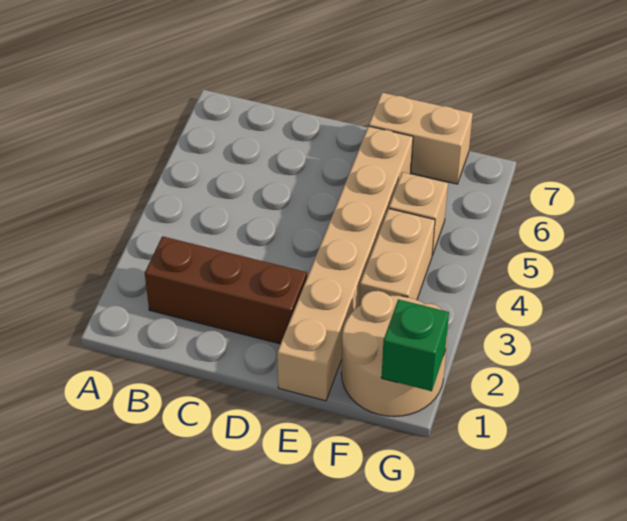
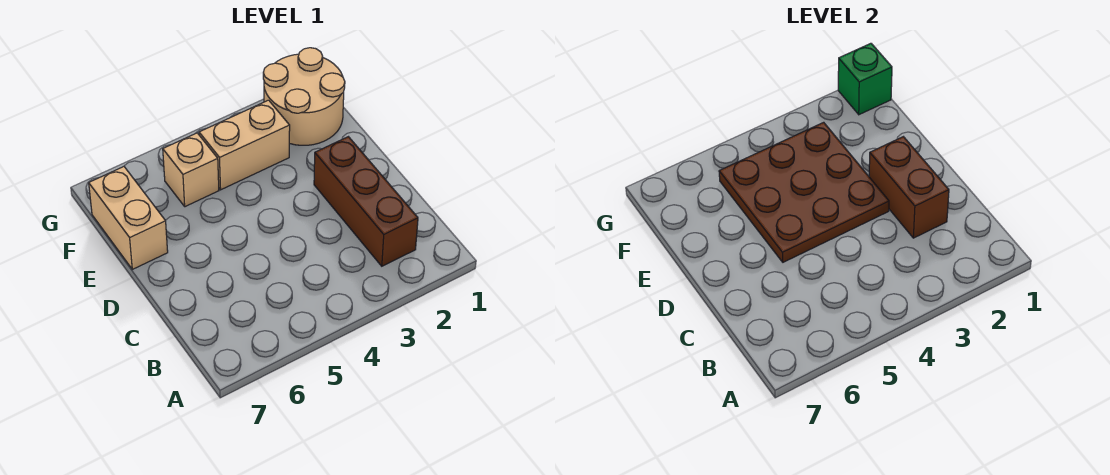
none -> brown brick C2:D2 level 2
none -> brown plate D3:F5 level 2
tan brick E1:E6 level 1 -> none

